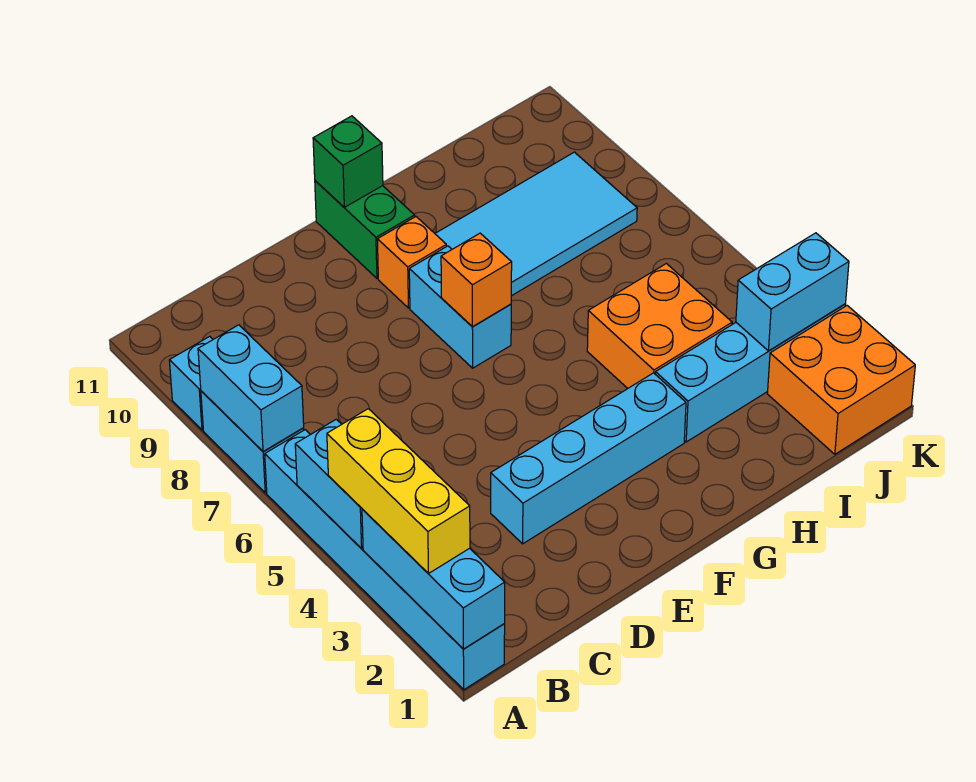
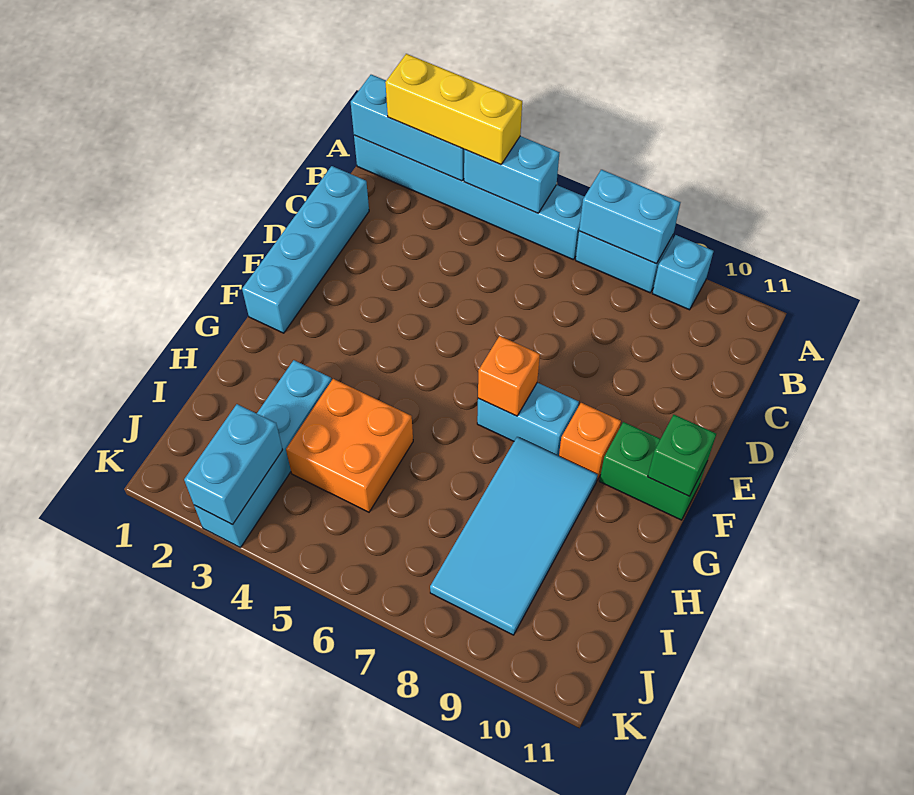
cyan brick D3:G3 level 1 -> cyan brick C1:F1 level 1
orange brick J1:K2 level 1 -> none

